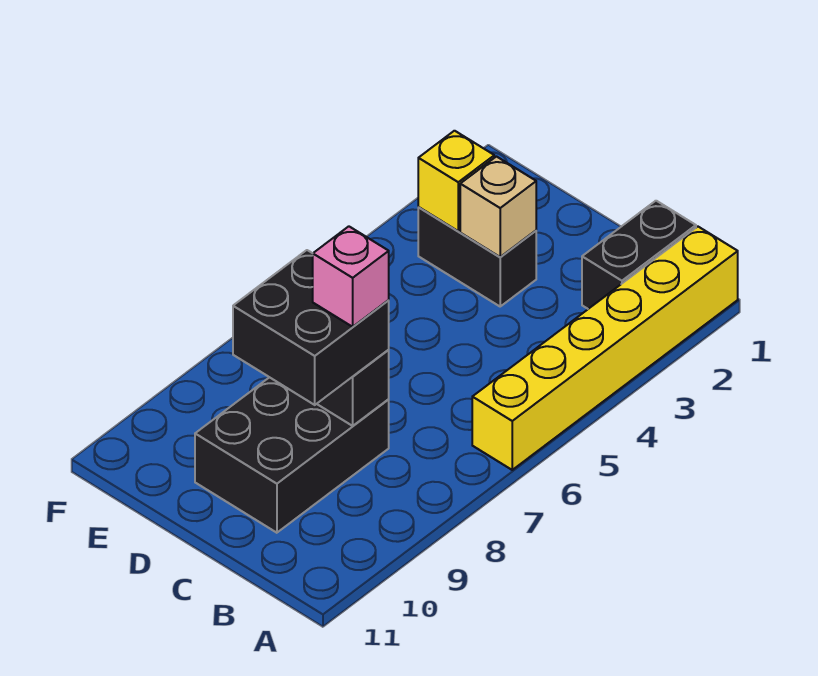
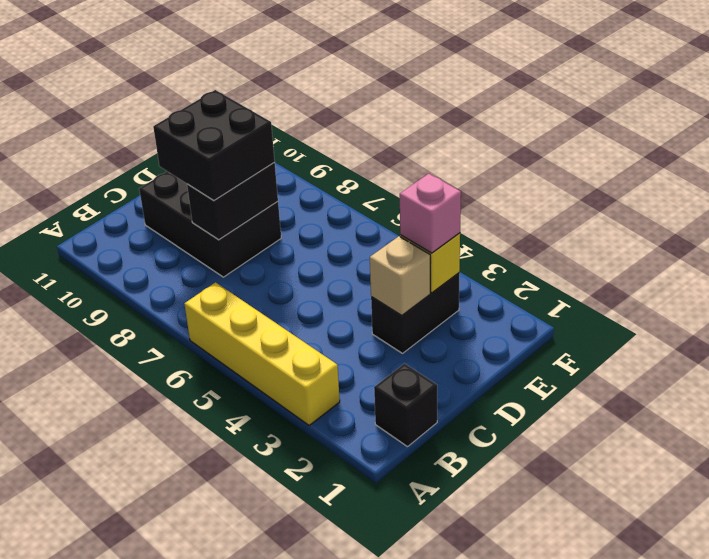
yellow brick A1:A6 level 1 -> yellow brick A3:A6 level 1
black brick B1:B2 level 1 -> black brick B1 level 1
pink brick C8 level 4 -> pink brick E3 level 3

